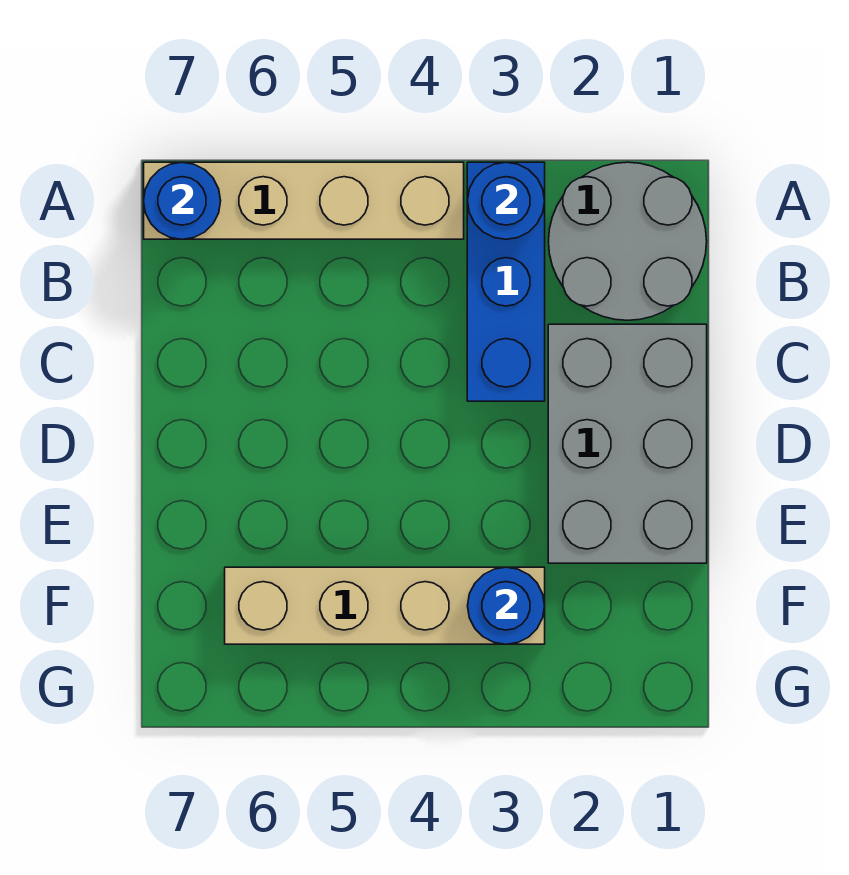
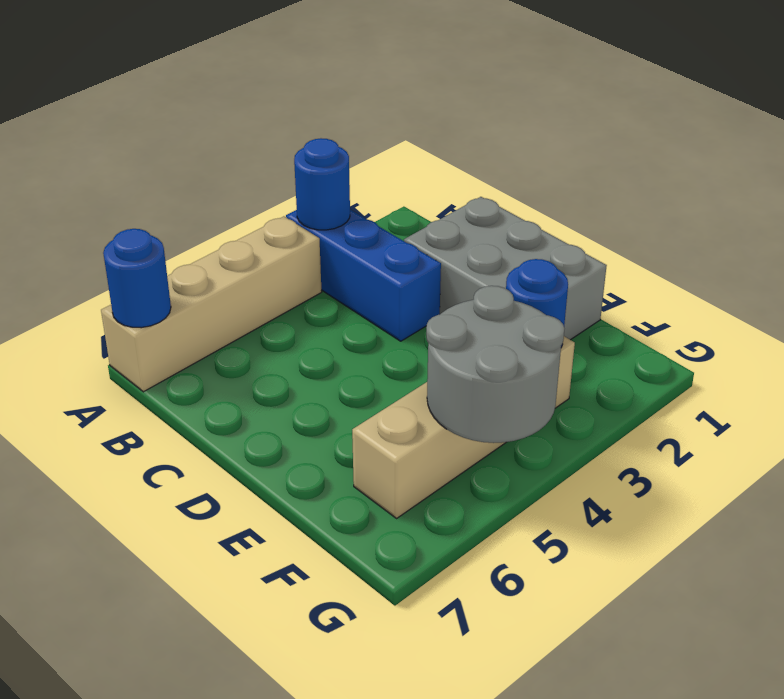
grey round brick A1:B2 level 1 -> grey round brick F4:G5 level 2

